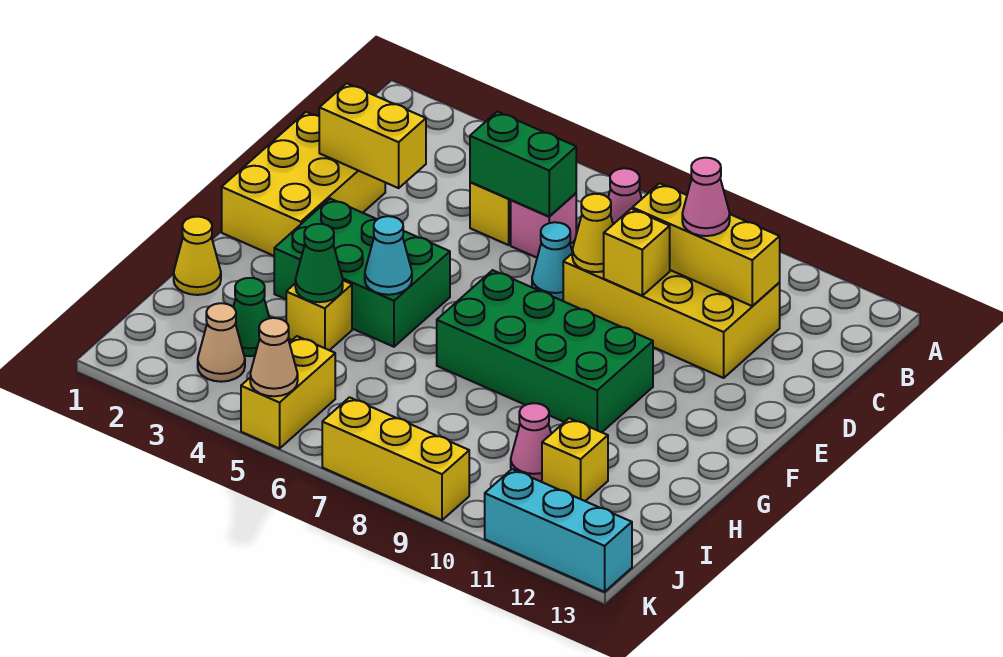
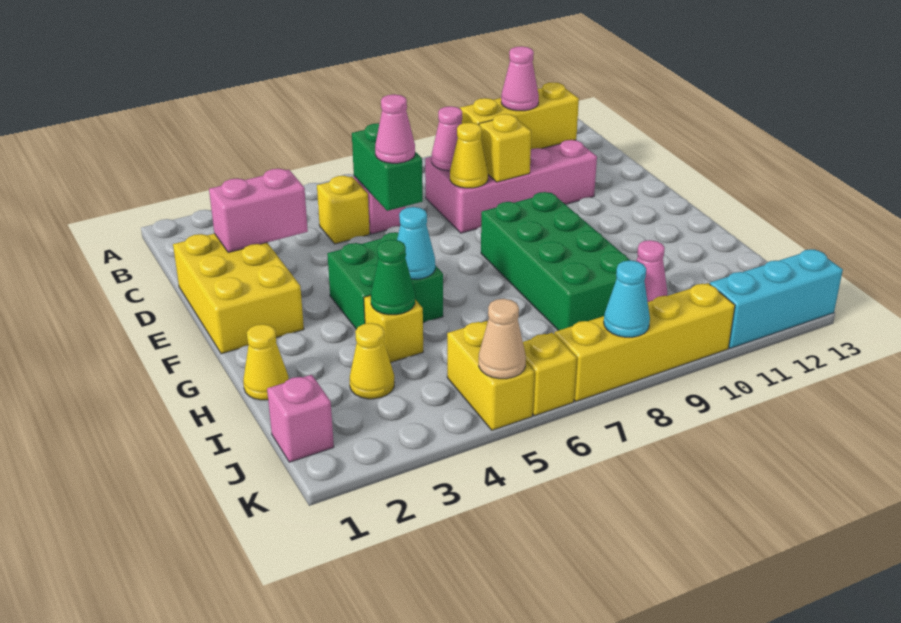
green brick C5:C6 level 2 -> green brick C6:D6 level 2
yellow brick C8:D11 level 1 -> pink brick C8:D11 level 1
yellow brick D2:D3 level 2 -> pink brick D2:D3 level 2
none -> pink cone D6 level 3
cyan cone D7 level 1 -> cyan cone K8 level 2
green brick F3:G5 level 1 -> green brick F4:G5 level 1
green brick F7:G10 level 1 -> green brick F8:I9 level 1
green cone I3 level 1 -> yellow cone I3 level 1
yellow brick I11 level 1 -> yellow brick K6 level 1
none -> pink brick J1 level 1
tan cone J3 level 1 -> none
yellow brick K7:K9 level 1 -> yellow brick K7:K10 level 1

